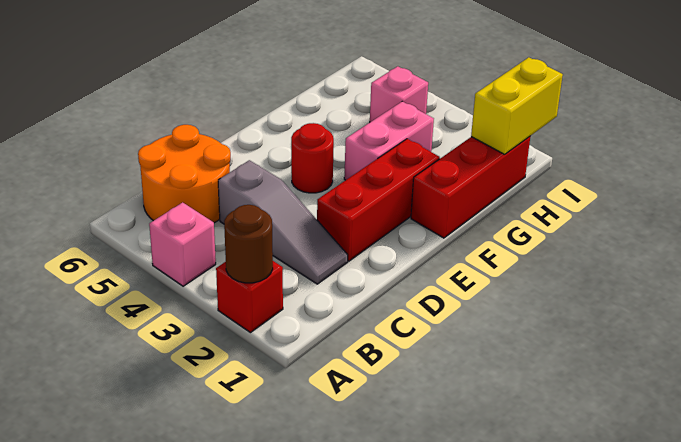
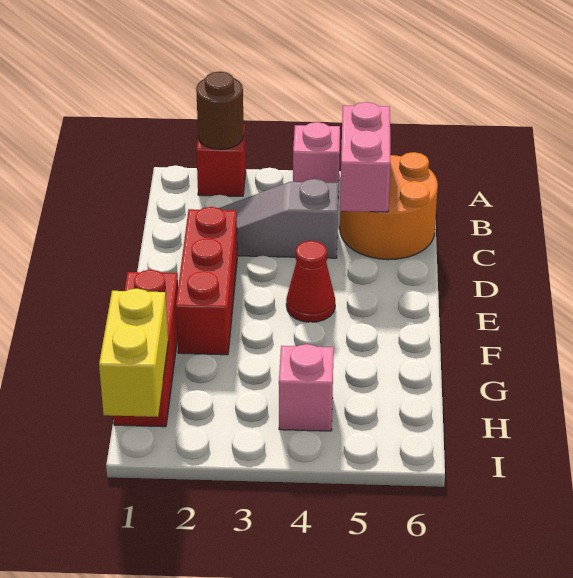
red round brick E4 level 1 -> red cone E4 level 1
pink brick F3:G3 level 1 -> pink brick B5:C5 level 2

